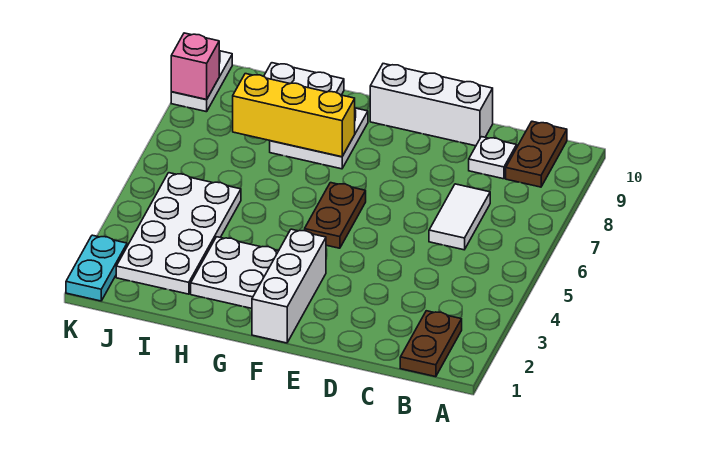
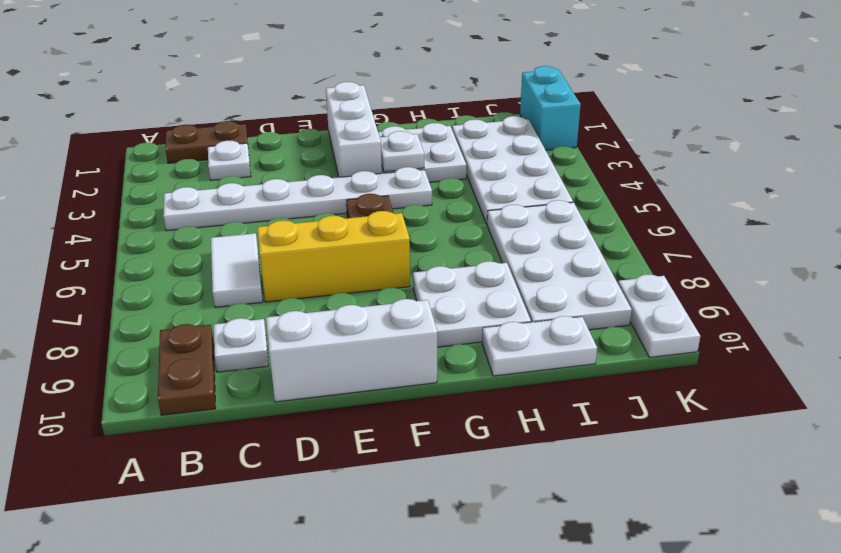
brown plate B1:B2 level 1 -> brown plate B1:C1 level 1
none -> white plate B4:G4 level 1
none -> white plate C2 level 1
none -> white plate G3 level 2
yellow brick G8:I8 level 2 -> yellow brick D7:F7 level 1
none -> white plate I6:J9 level 1
cyan plate K1:K2 level 1 -> cyan brick K1:K2 level 1
pink brick K9 level 2 -> none

